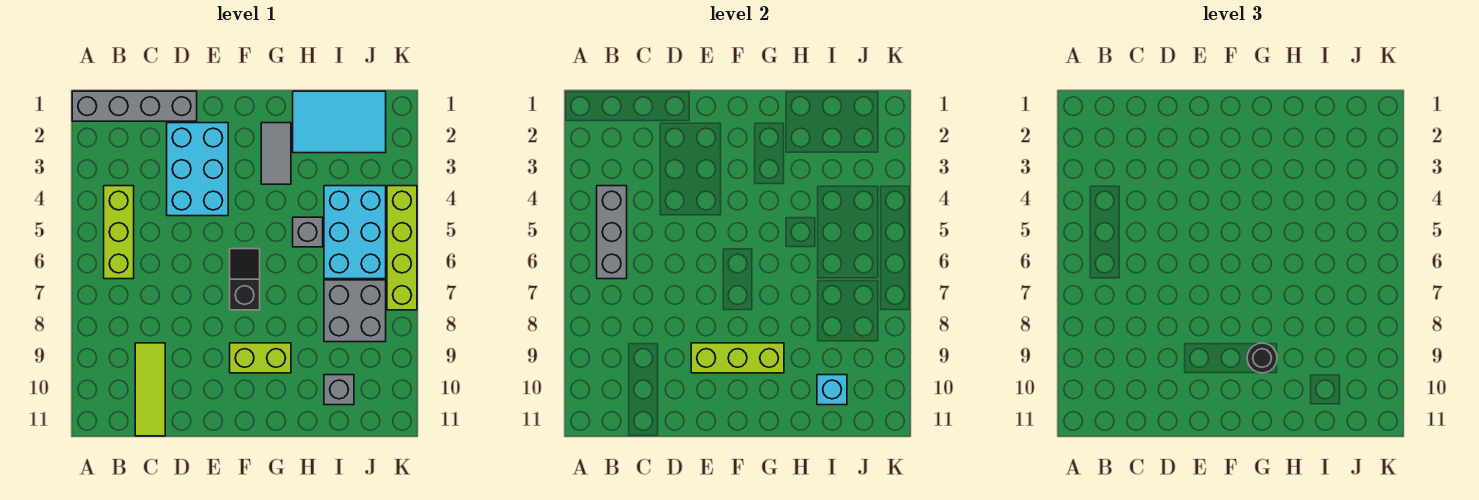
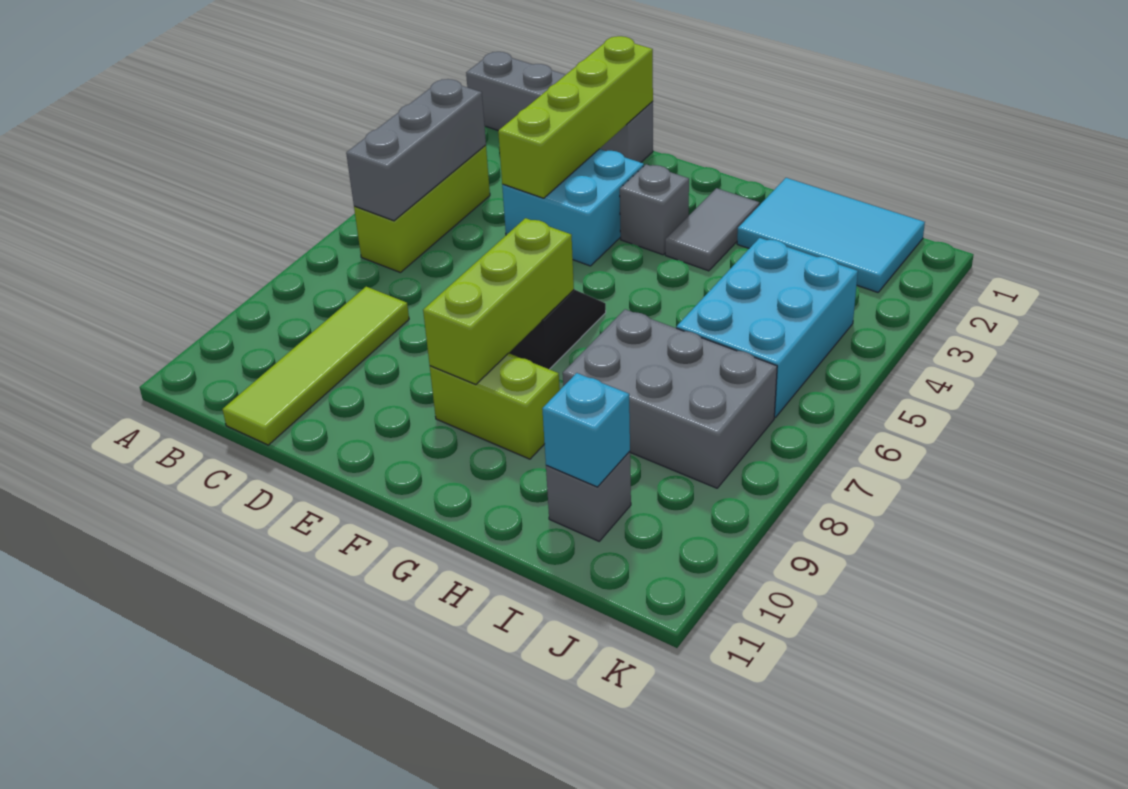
lime tile C9:C11 level 1 -> lime tile C8:C11 level 1
cyan brick D2:E4 level 1 -> cyan brick D3:E4 level 1
lime brick E9:G9 level 2 -> lime brick F7:F9 level 2
black round brick G9 level 3 -> none
grey brick H5 level 1 -> grey brick F3 level 1
grey brick I7:J8 level 1 -> grey brick H7:J8 level 1
lime brick K4:K7 level 1 -> lime brick D1:D4 level 2

